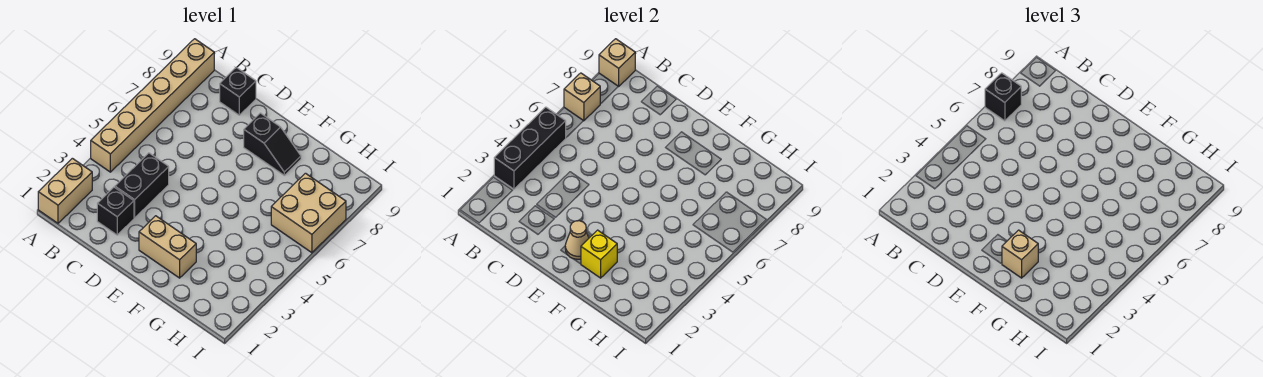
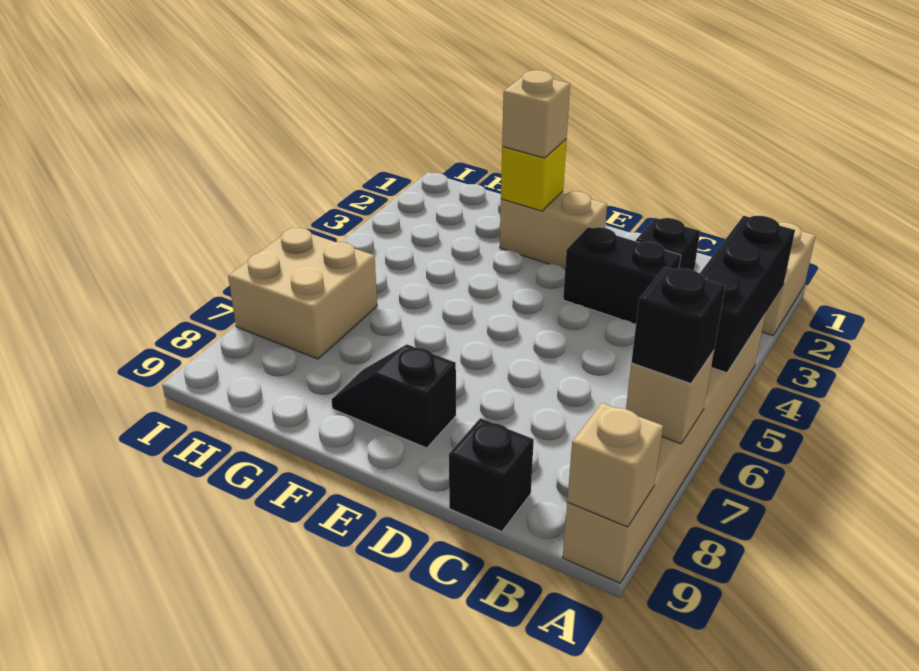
black brick C3:C4 level 1 -> black brick C3:D3 level 1
tan cone E2 level 2 -> none

